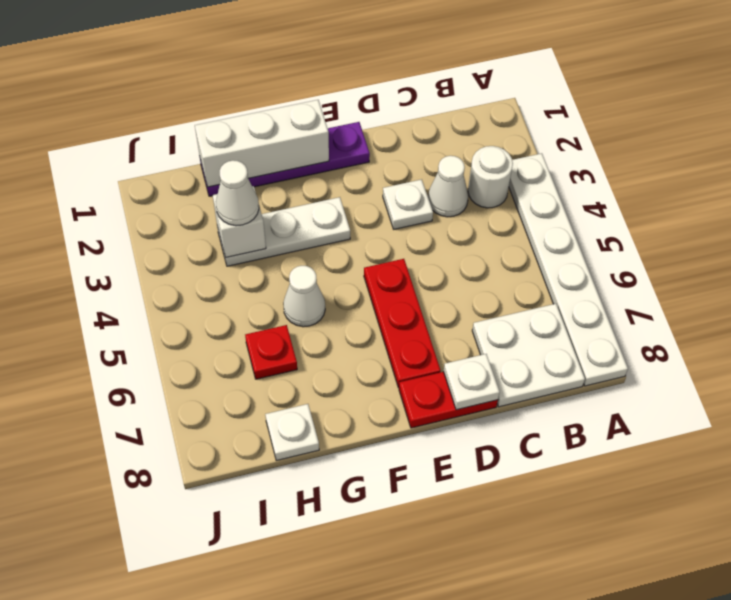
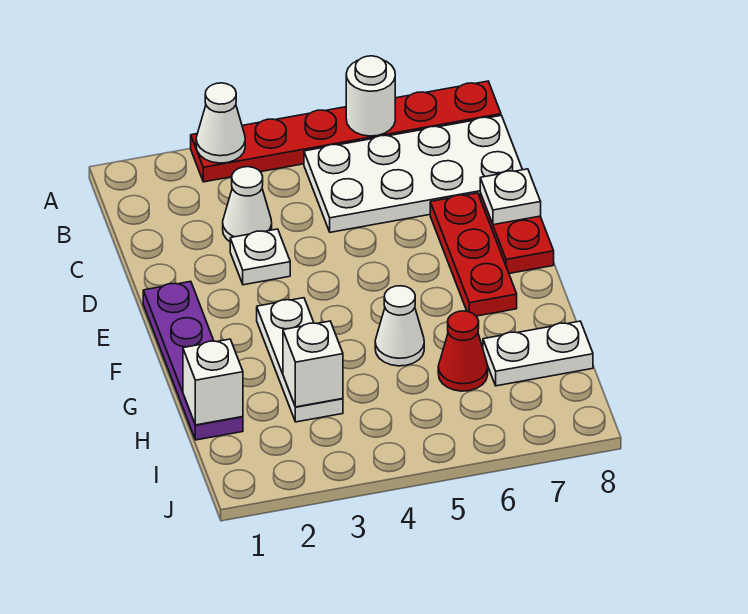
white plate A3:A8 level 1 -> red plate A3:A8 level 1
white round brick B3 level 1 -> white round brick A6 level 2
white plate B7:C8 level 1 -> white plate B5:C8 level 1
red plate E5:E7 level 1 -> red plate D7:F7 level 1
white brick F1:H1 level 2 -> white brick H1 level 2
white cone H3 level 3 -> white cone A3 level 2
red plate H6 level 1 -> red cone H6 level 1
white plate H8 level 1 -> white plate H7:H8 level 1

